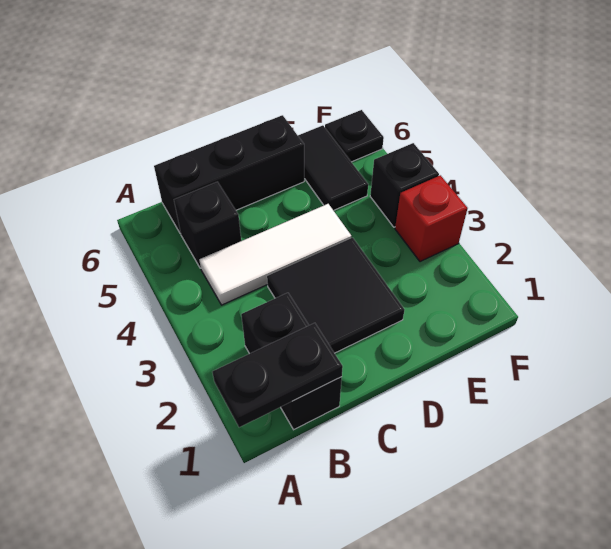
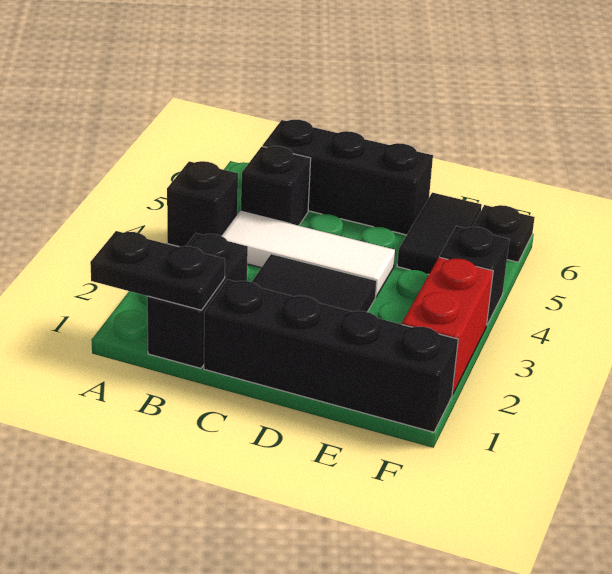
none -> black brick A4 level 1
none -> black brick C1:F1 level 1
red brick F3 level 1 -> red brick F2:F3 level 1

